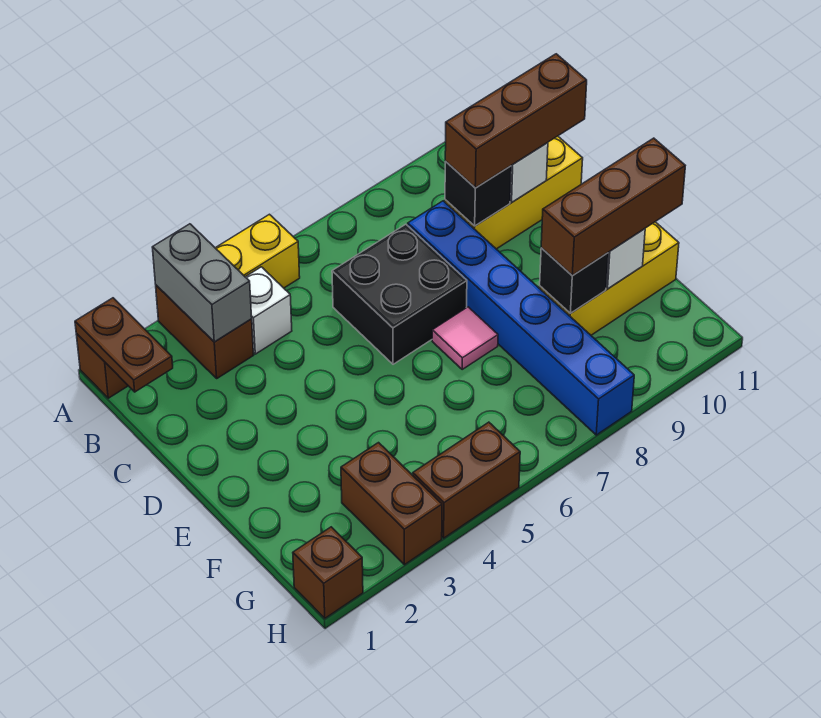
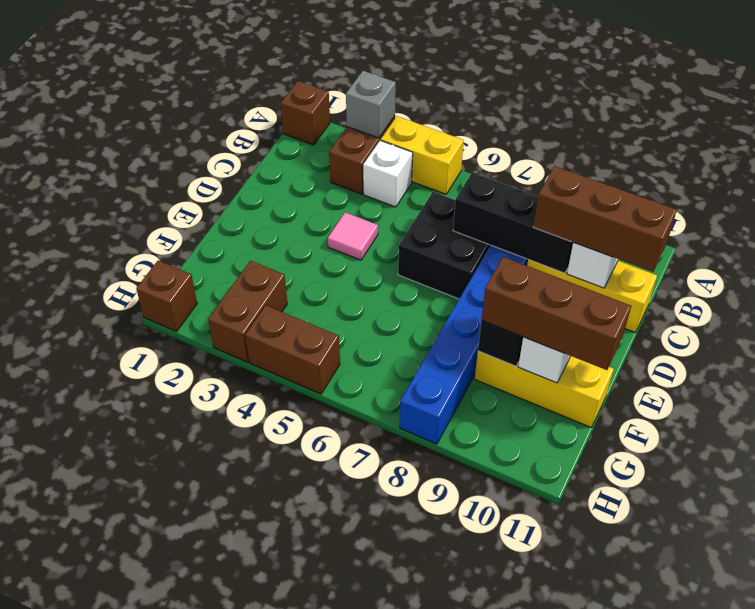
brown plate A1:B1 level 2 -> none
grey brick A3:B3 level 2 -> grey brick A3 level 2
black brick C9 level 2 -> black brick C7:C9 level 2
pink tile E7 level 1 -> pink tile D4 level 1

